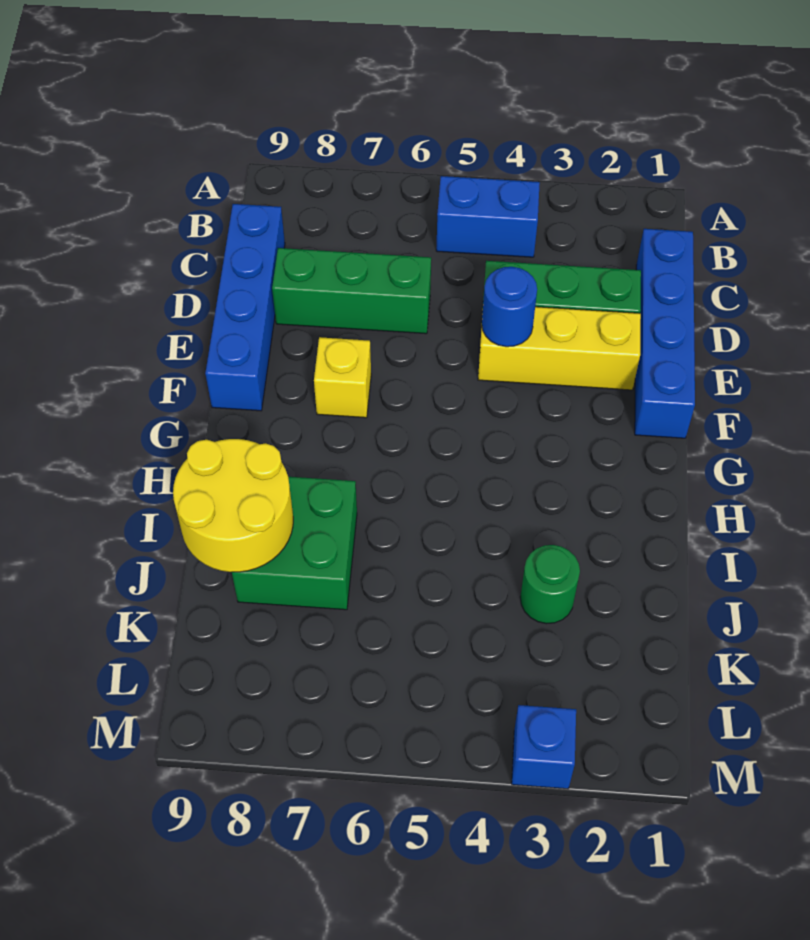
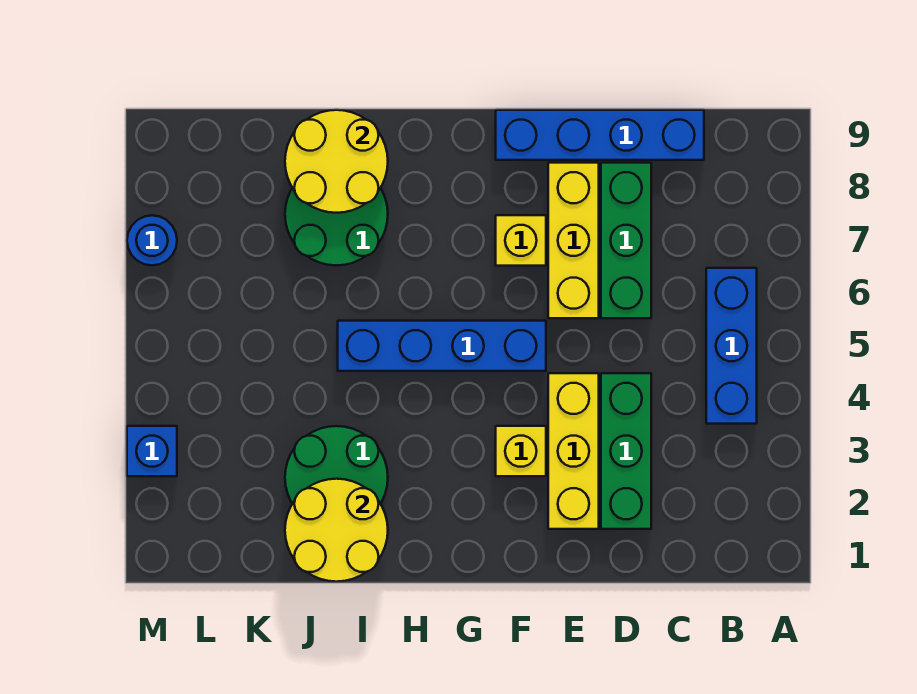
blue brick B4:B5 level 1 -> blue brick B4:B6 level 1
blue brick C1:F1 level 1 -> blue brick F5:I5 level 1
blue round brick E4 level 2 -> blue round brick M7 level 1
none -> yellow brick E6:E8 level 1
none -> yellow brick F3 level 1
none -> yellow round brick I1:J2 level 2
green brick I7:J8 level 1 -> green round brick I7:J8 level 1
green round brick J3 level 1 -> green round brick I2:J3 level 1

